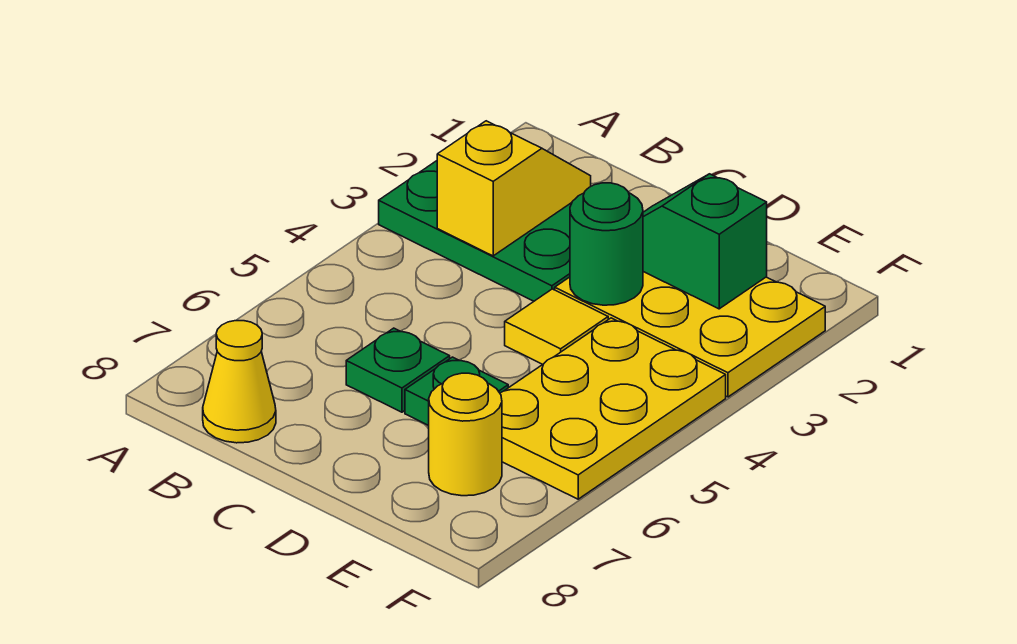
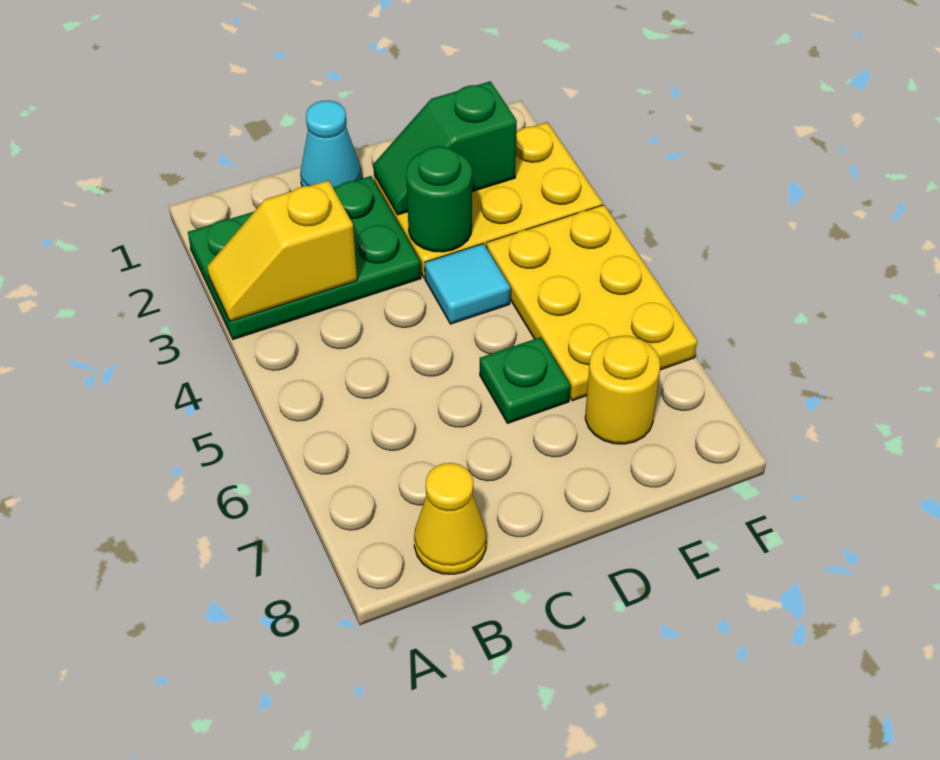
yellow slope B2:B3 level 2 top 3 -> yellow slope A3:B3 level 2 top B
none -> cyan cone C1 level 1
green plate C6 level 1 -> none
yellow tile D4 level 1 -> cyan tile D4 level 1

